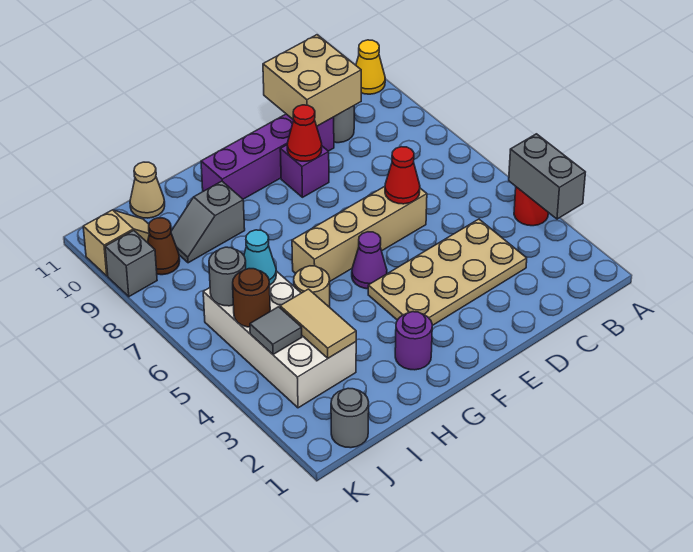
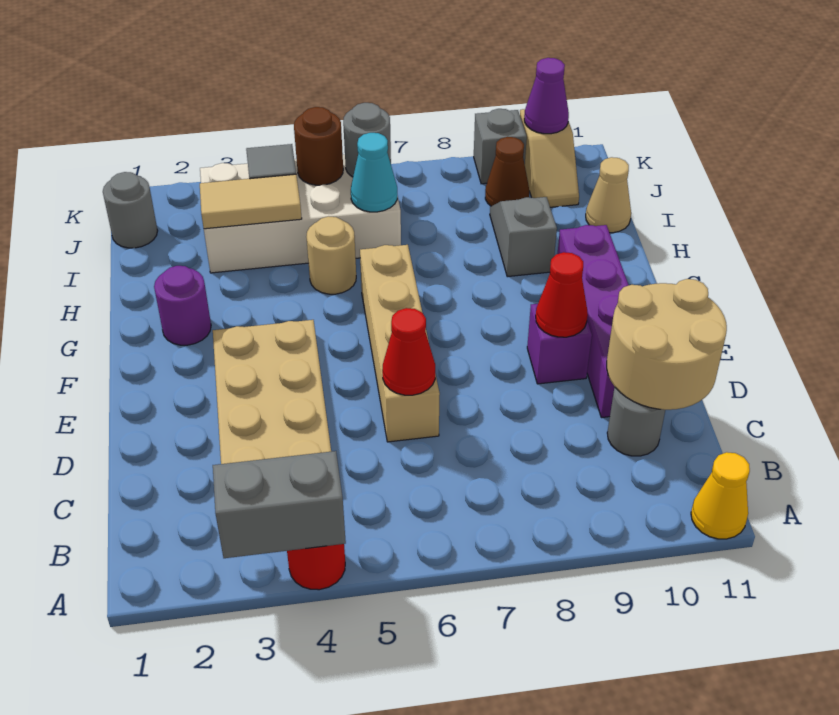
tan brick C10:D11 level 2 -> tan round brick C10:D11 level 2
purple cone F5 level 1 -> purple cone K10 level 2

